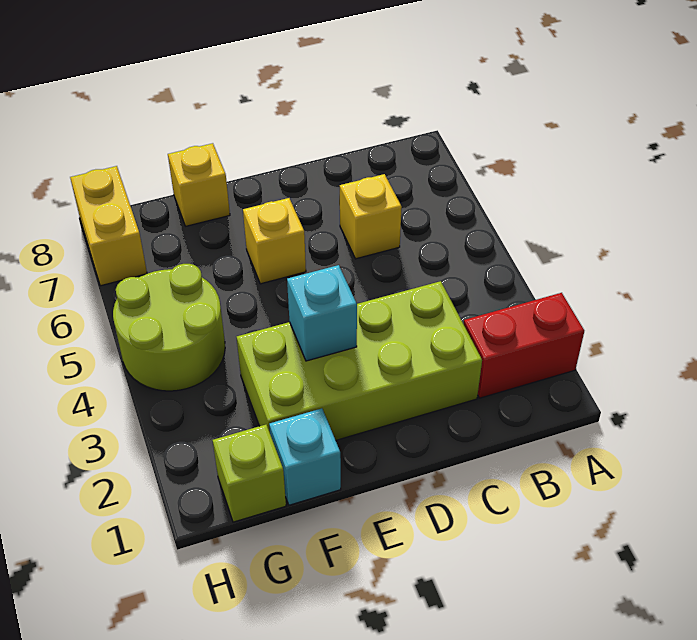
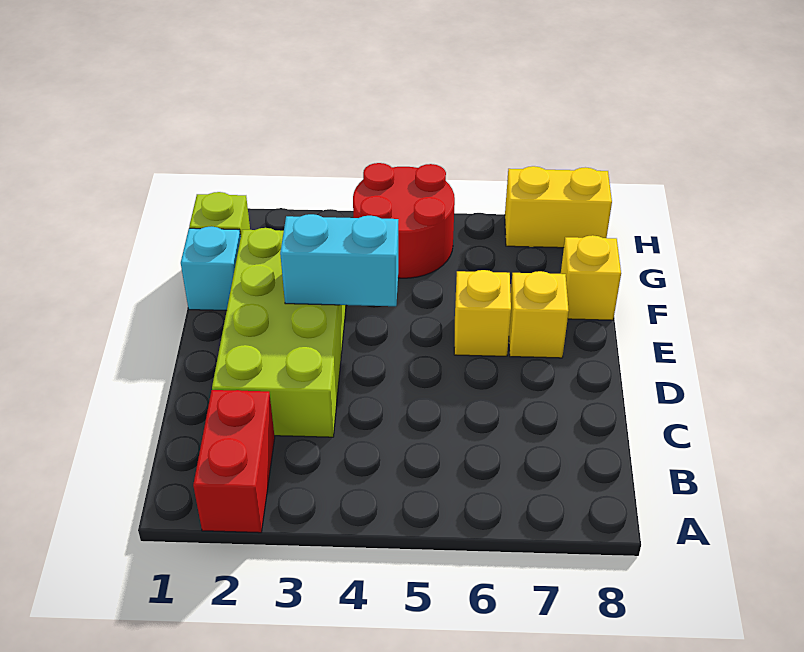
yellow brick C6 level 1 -> yellow brick E7 level 1
cyan brick E3 level 2 -> cyan brick E3:E4 level 2
lime round brick G4:H5 level 1 -> red round brick G4:H5 level 1

